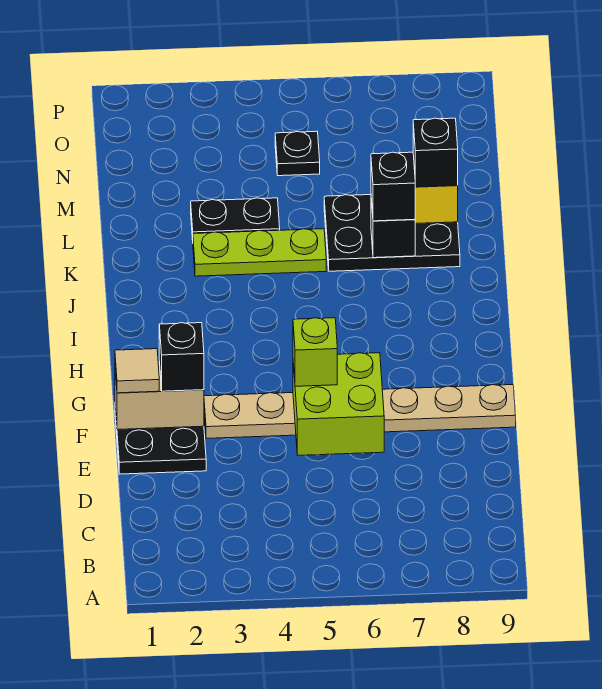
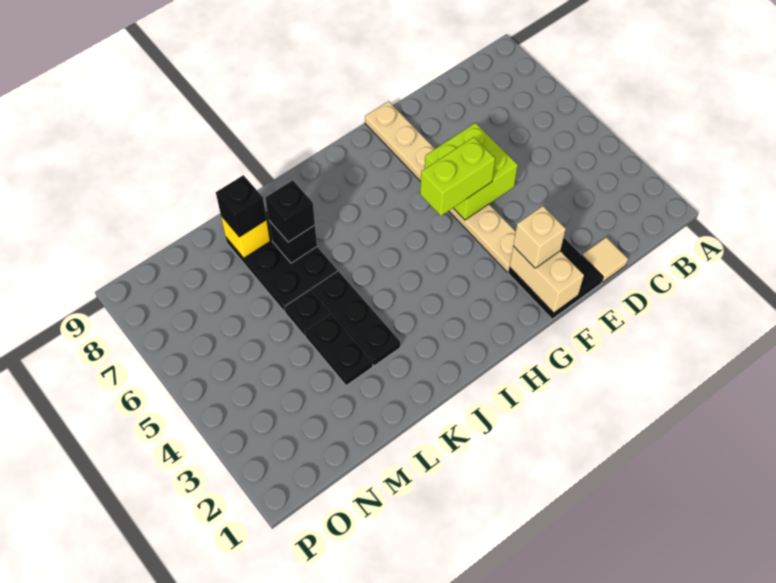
tan tile F1 level 3 -> tan tile D1 level 1
black brick F2 level 3 -> tan brick F2 level 3
lime brick F5 level 3 -> lime brick F5:G5 level 3
lime plate K3:K5 level 1 -> black plate K3:K5 level 1
black plate N5 level 1 -> black plate L5 level 1

